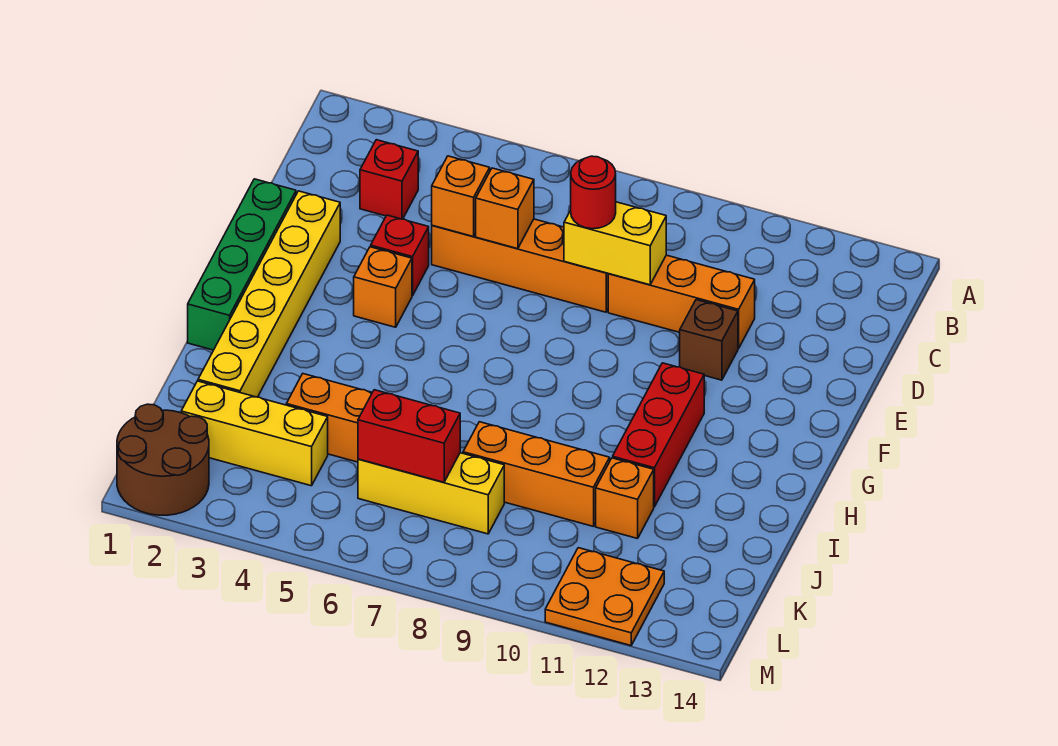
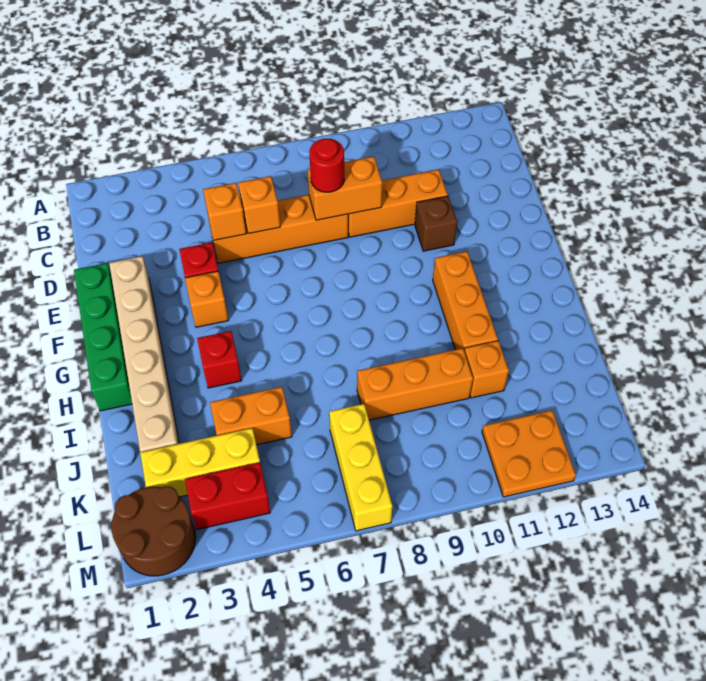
red brick C3 level 1 -> red brick H4 level 1
yellow brick D8:D9 level 2 -> orange brick D8:D9 level 2
yellow brick E2:J2 level 1 -> tan brick E2:J2 level 1
red brick G11:I11 level 1 -> orange brick G11:I11 level 1
yellow brick K6:K8 level 1 -> yellow brick K7:M7 level 1
red brick K6:K7 level 2 -> red brick L3:L4 level 1

